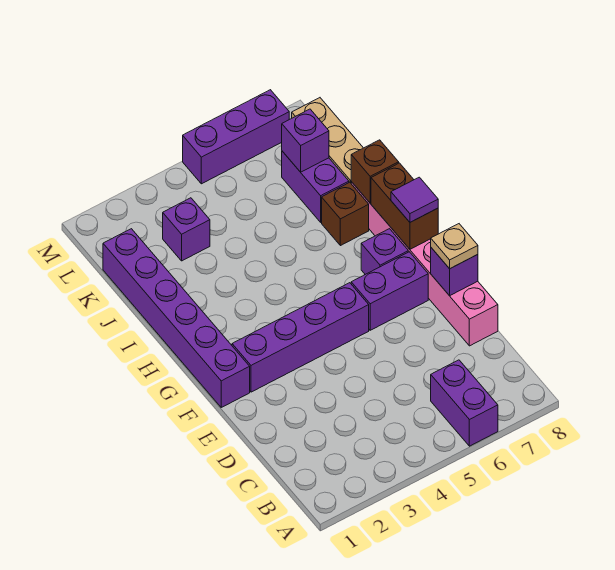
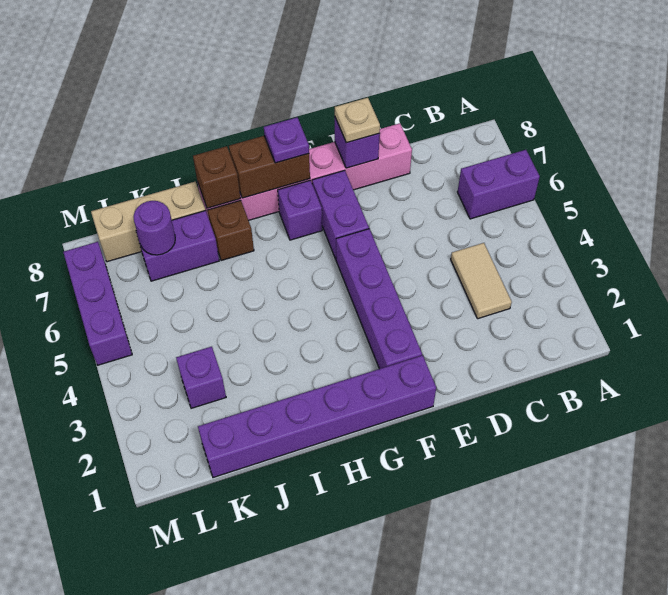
none -> tan tile C3:C4 level 1
purple tile G8 level 3 -> purple plate G8 level 3
purple brick K7 level 2 -> purple round brick K7 level 2

